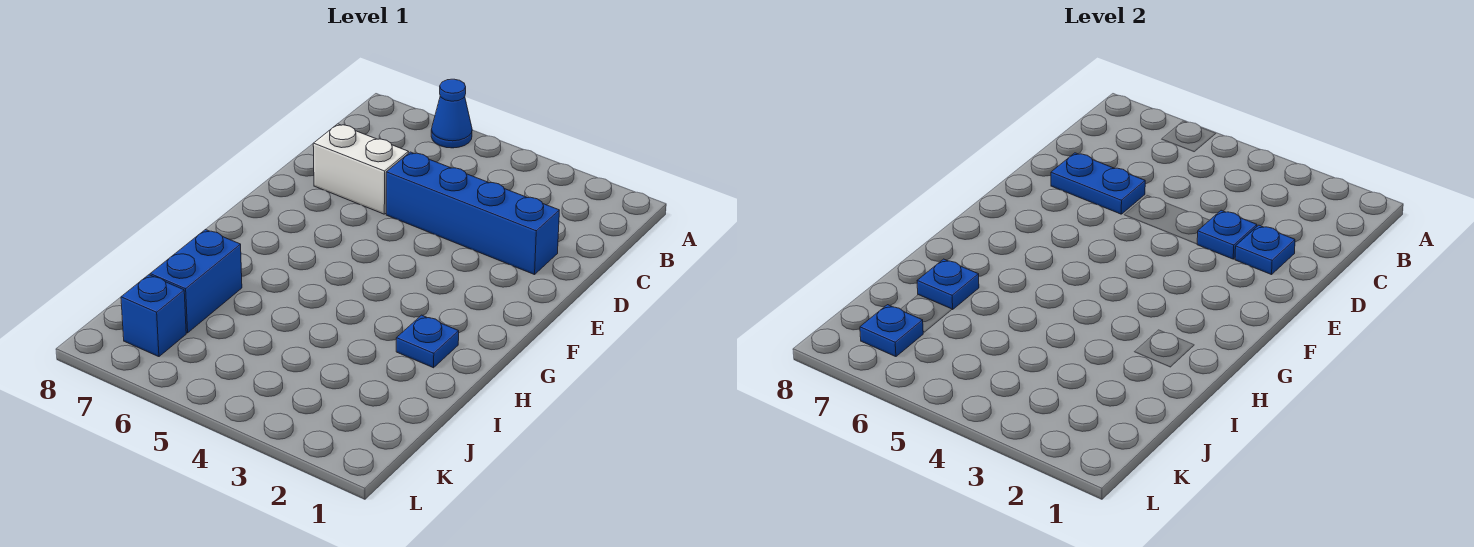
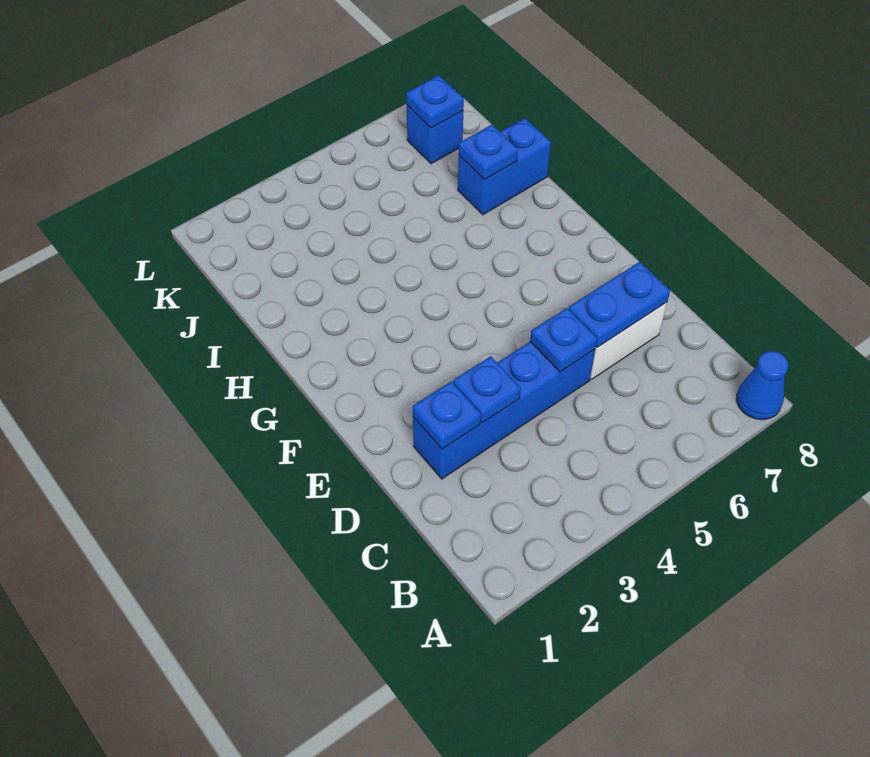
blue cone A6 level 1 -> blue cone A8 level 1
blue plate H2 level 1 -> blue plate D5 level 2
blue brick I7:J7 level 1 -> blue brick I7:I8 level 1

